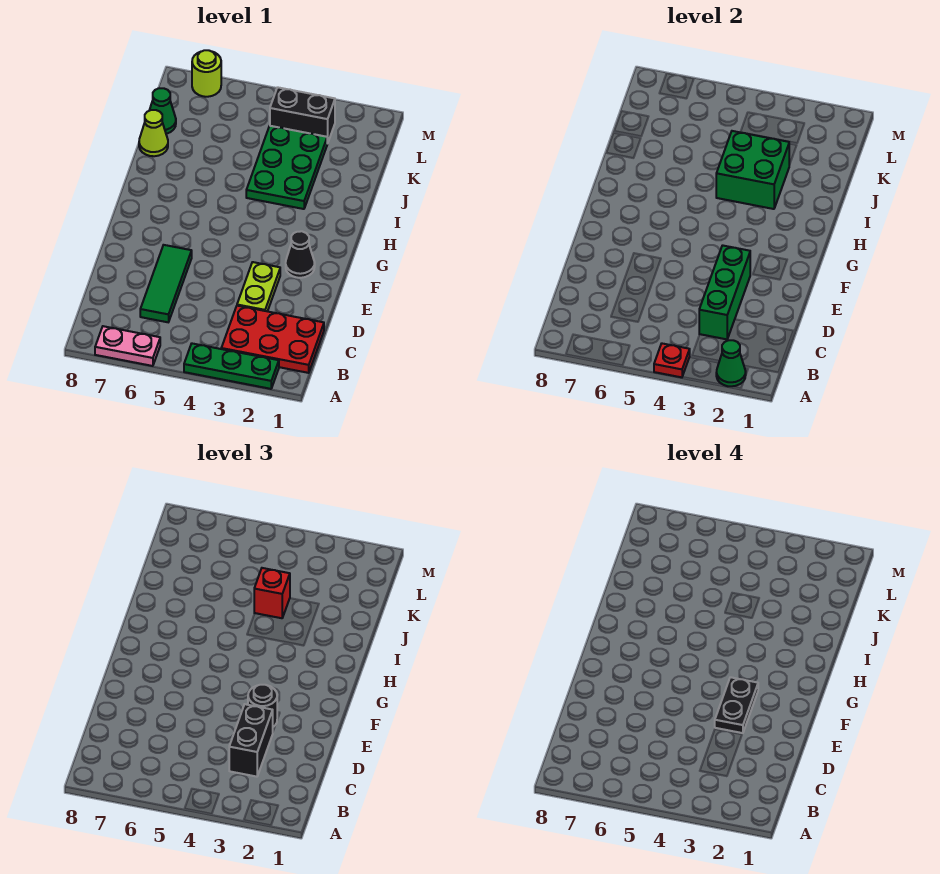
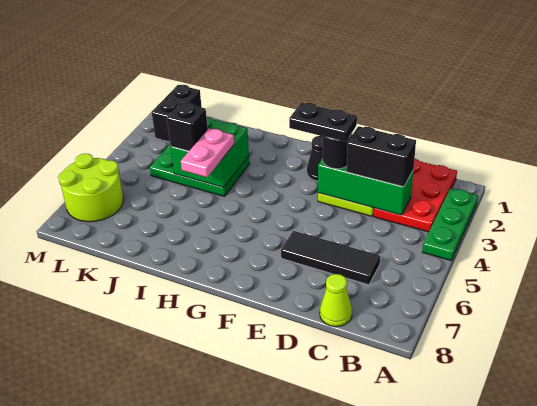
green cone A2 level 2 -> none
red plate A4 level 2 -> none
pink plate A6:A7 level 1 -> pink plate I4:I5 level 3
green tile C6:E6 level 1 -> black tile C6:E6 level 1
red brick J4 level 3 -> black brick J4 level 3
lime cone J8 level 1 -> lime cone C8 level 1
green cone K8 level 1 -> none
black brick L3:L4 level 1 -> black brick L1:L2 level 1
lime round brick M7 level 1 -> lime round brick L6:M7 level 1

